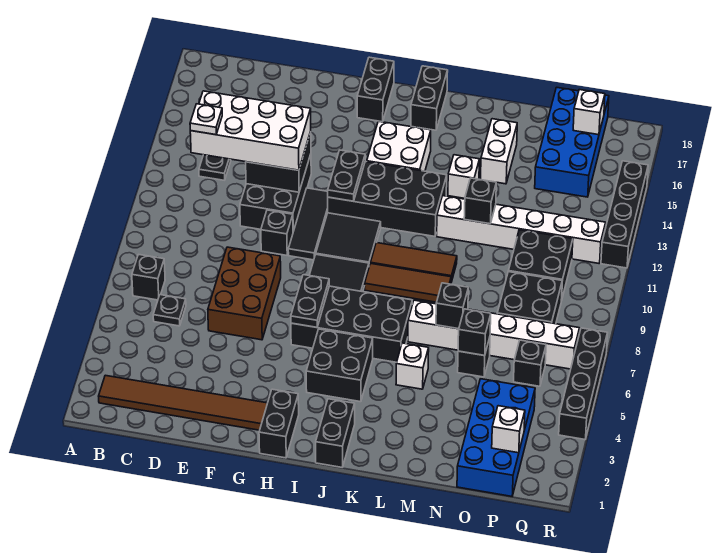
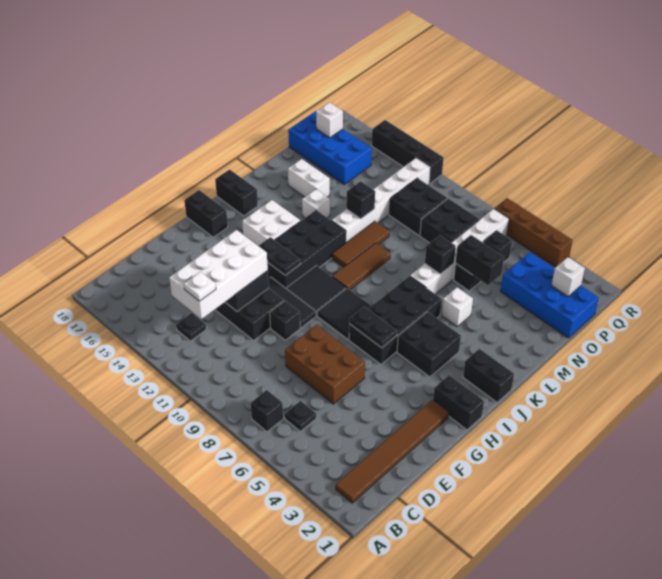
brown tile J9:L9 level 1 -> brown tile K11:M11 level 1
black brick N6 level 2 -> black brick N5:N6 level 2
black brick R4:R7 level 1 -> brown brick R4:R7 level 1

